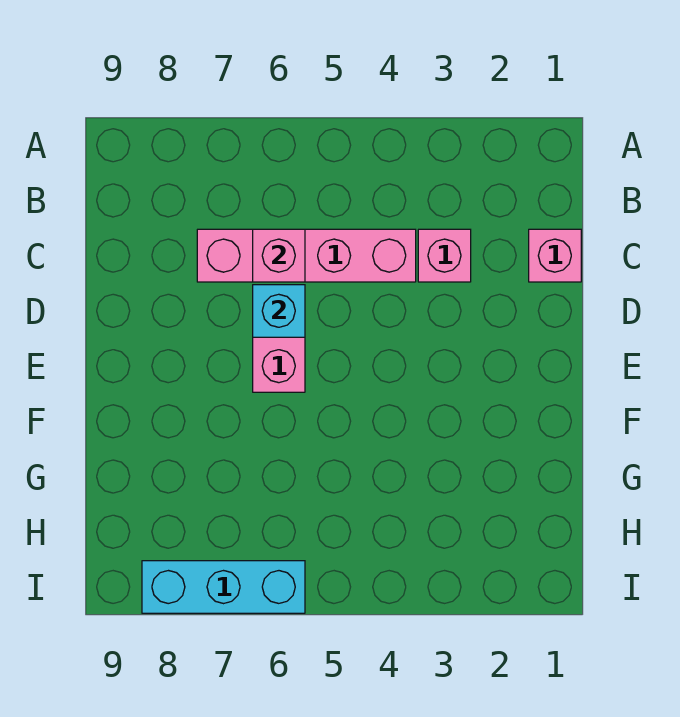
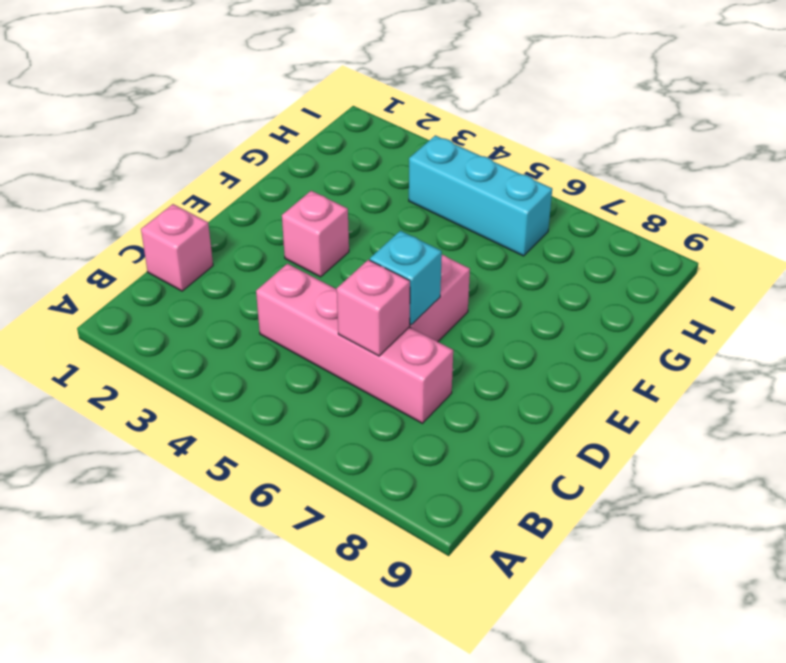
pink brick C3 level 1 -> pink brick E3 level 1
cyan brick I6:I8 level 1 -> cyan brick H4:H6 level 1

